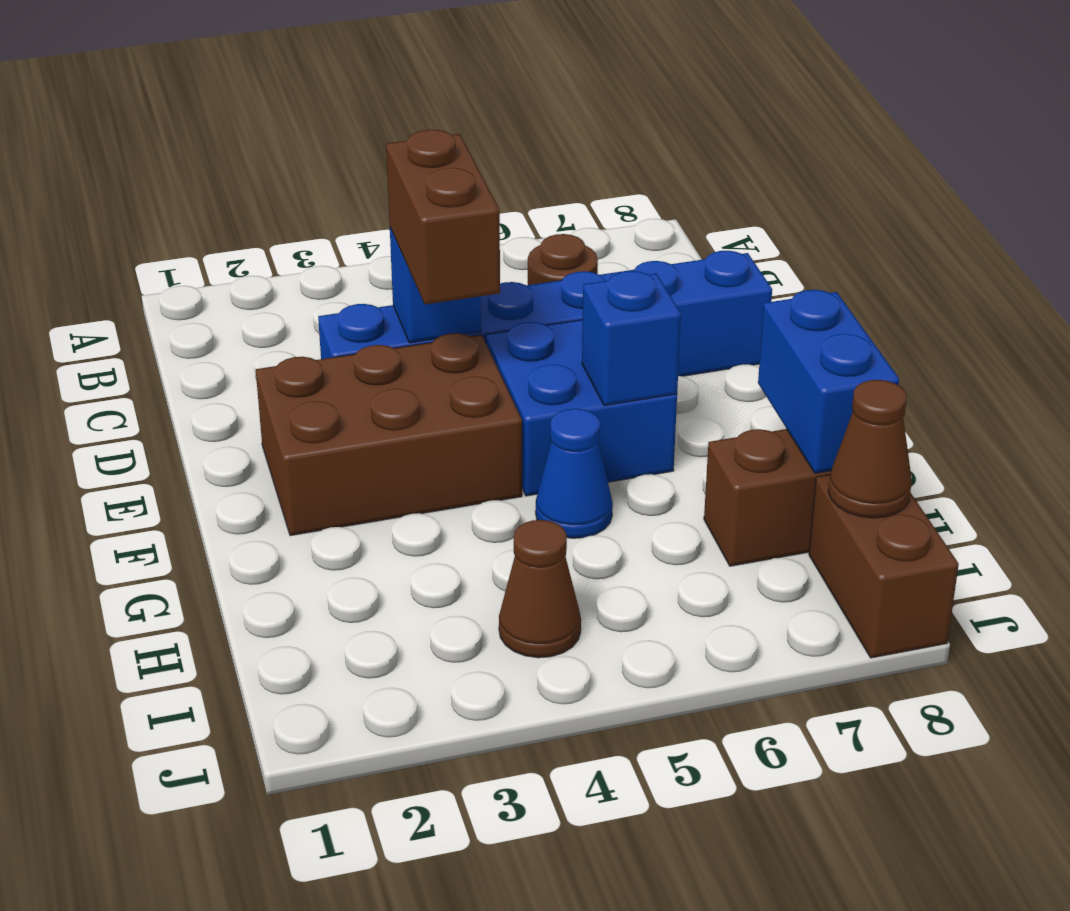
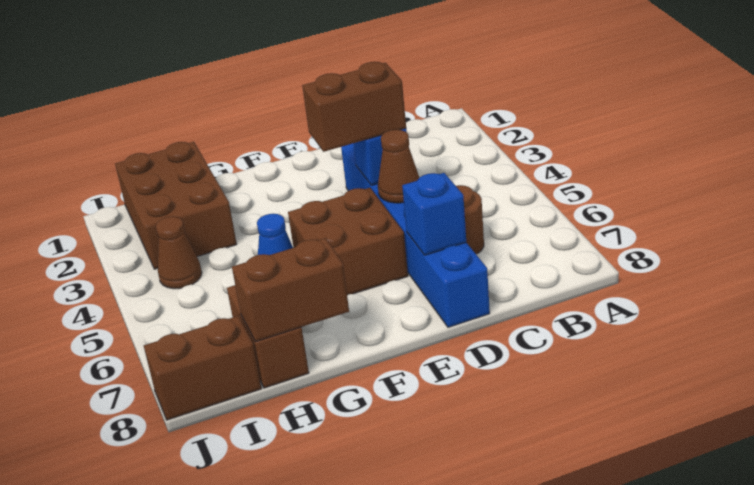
brown brick E2:F4 level 1 -> brown brick H1:I3 level 1
blue brick E5:F6 level 1 -> brown brick E5:F6 level 1
blue brick F6 level 2 -> blue brick D7 level 2
blue brick G8:H8 level 2 -> brown brick G8:H8 level 2
brown cone I8 level 2 -> brown cone D5 level 2

